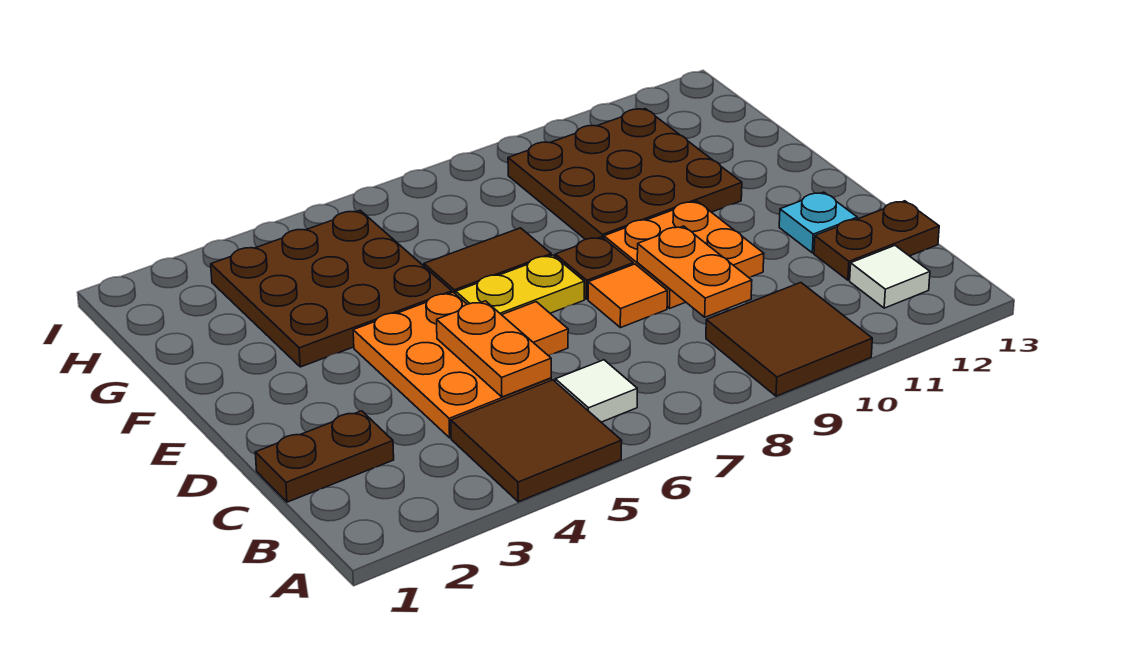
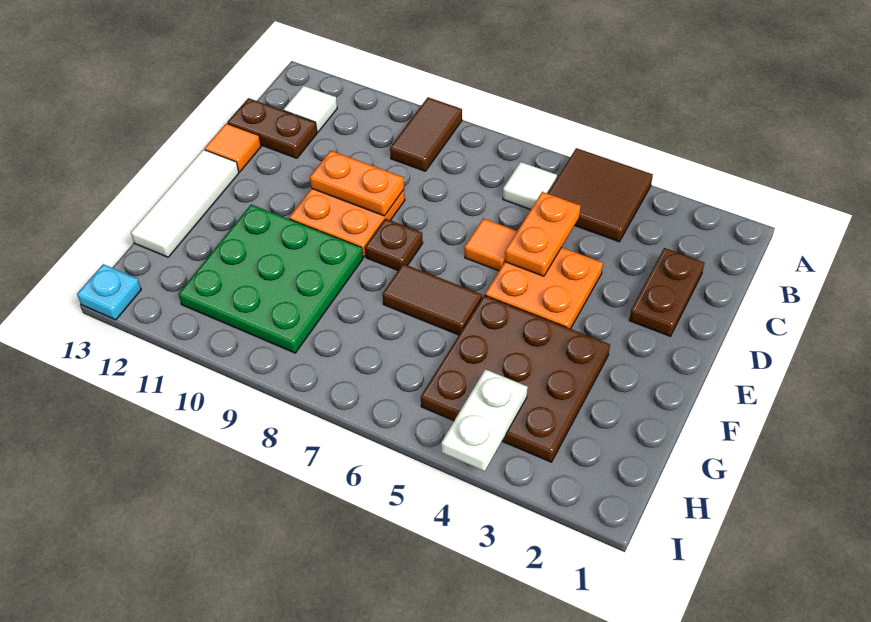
brown tile A9:B10 level 1 -> brown tile A9:B9 level 1
brown plate C1:C2 level 1 -> brown plate C2:D2 level 1
orange plate C4:E5 level 1 -> orange plate D4:E5 level 1
orange plate C9:D9 level 2 -> orange plate D9:D10 level 2
orange tile D8 level 1 -> orange tile D13 level 1
cyan plate D12 level 1 -> cyan plate I13 level 1
yellow plate E6:E7 level 1 -> none
none -> white tile E13:G13 level 1
brown plate F9:H11 level 1 -> green plate F9:H11 level 1
none -> white plate H4:I4 level 2

